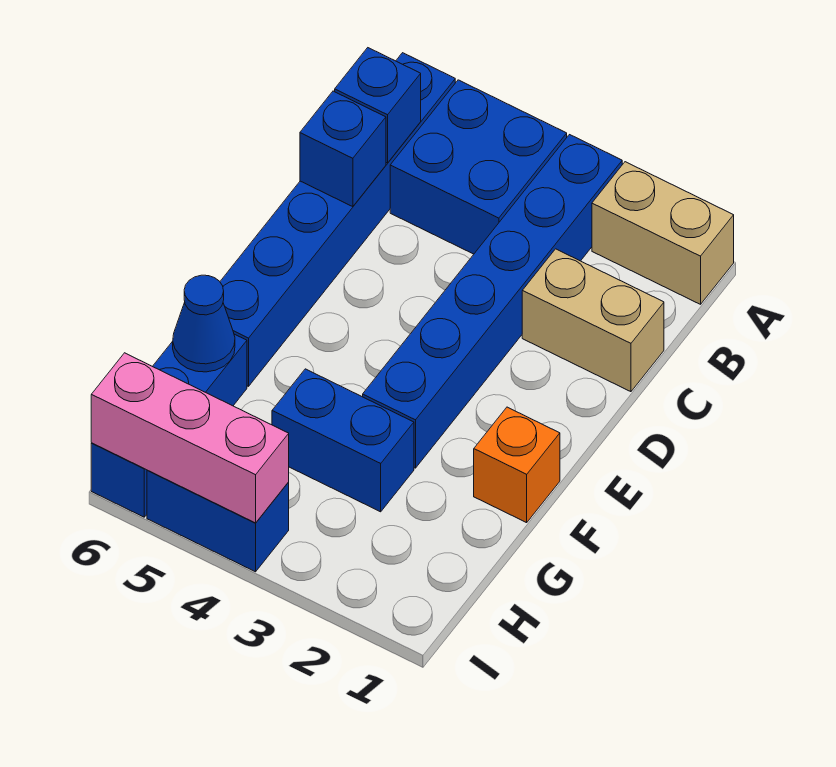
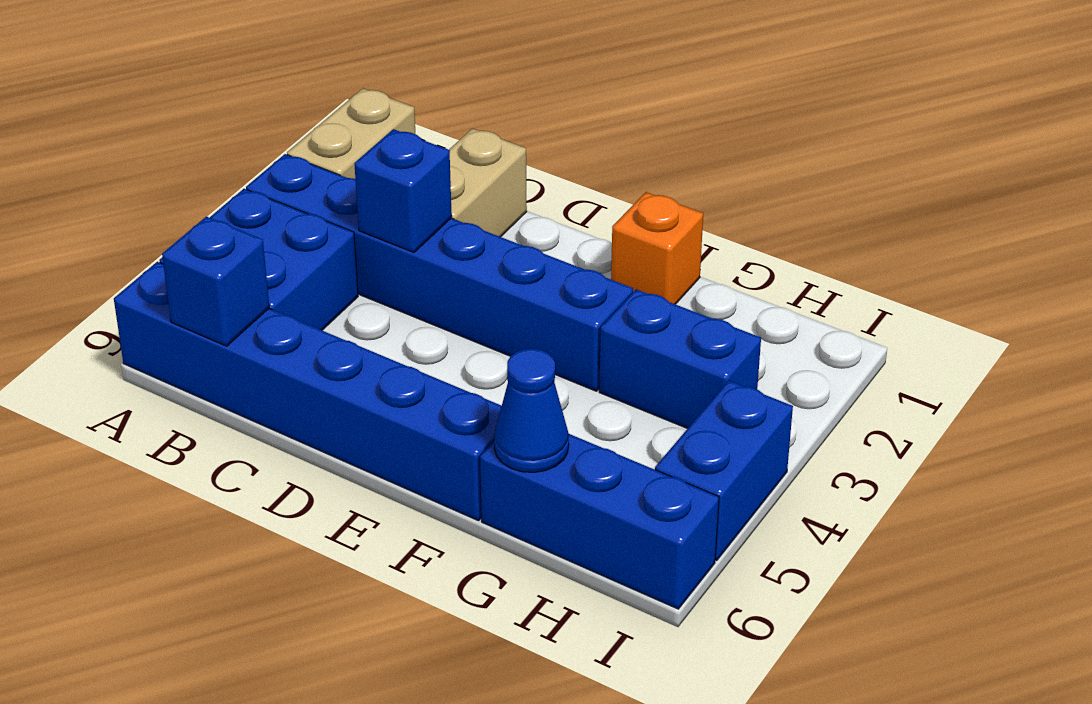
blue brick C6 level 2 -> blue brick C3 level 2
blue brick G3:G4 level 1 -> blue brick G3:H3 level 1
pink brick I4:I6 level 2 -> none

